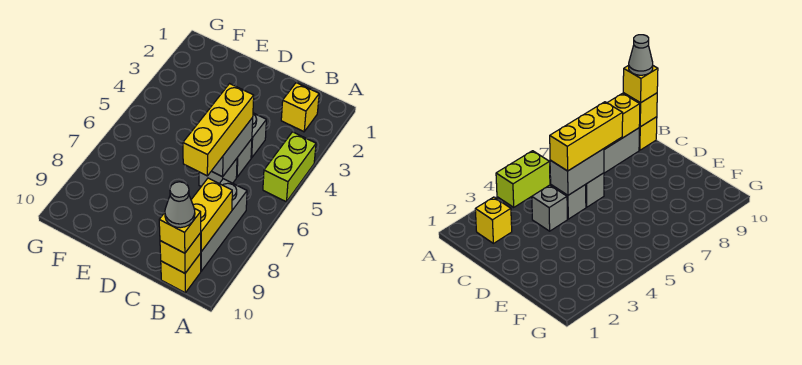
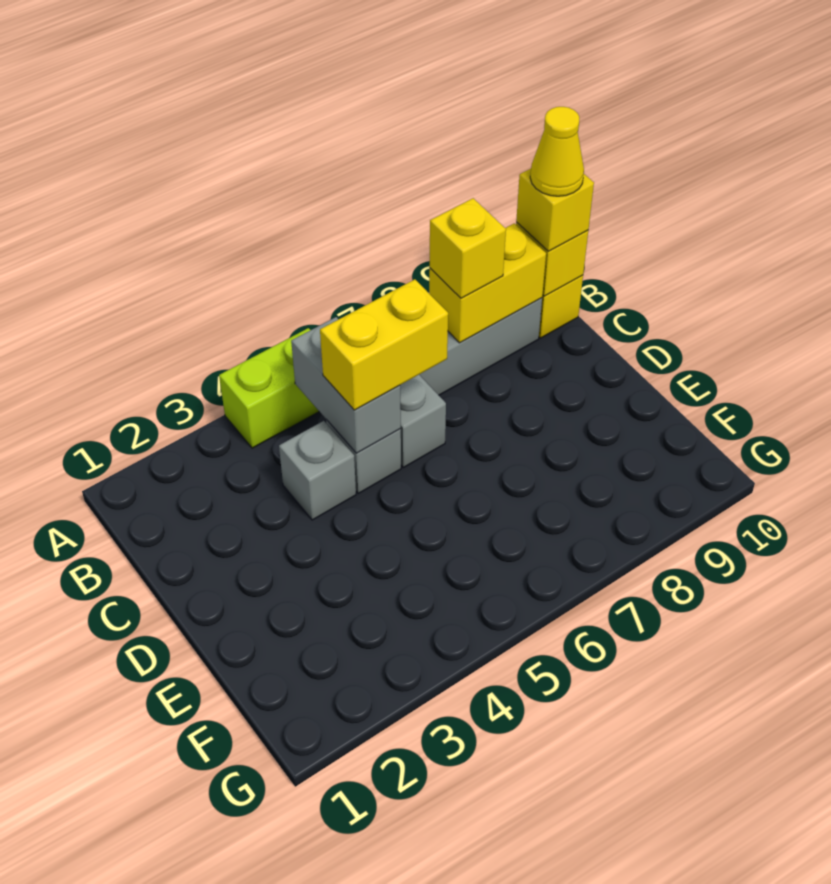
yellow brick B2 level 1 -> yellow brick B8 level 3
grey cone B10 level 4 -> yellow cone B10 level 4
grey brick C5:C6 level 2 -> grey brick B5:C5 level 2
yellow brick C5:C7 level 3 -> yellow brick C5:C6 level 3

